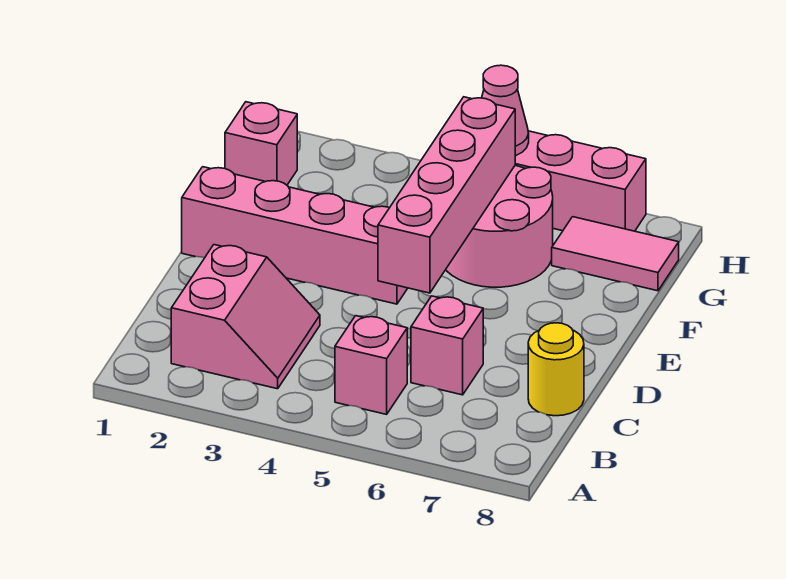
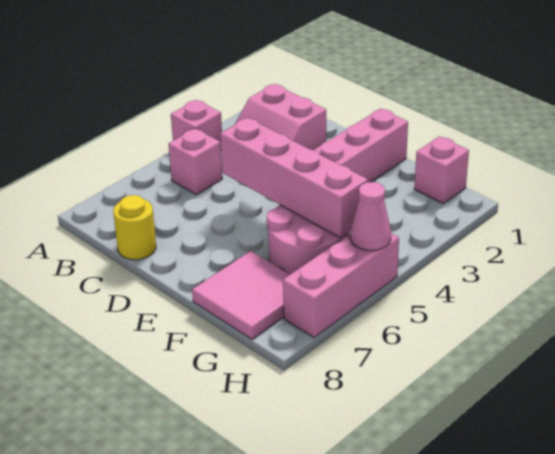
pink brick C6 level 1 -> pink brick A4 level 1
pink tile G7:G8 level 1 -> pink tile F7:G8 level 1

